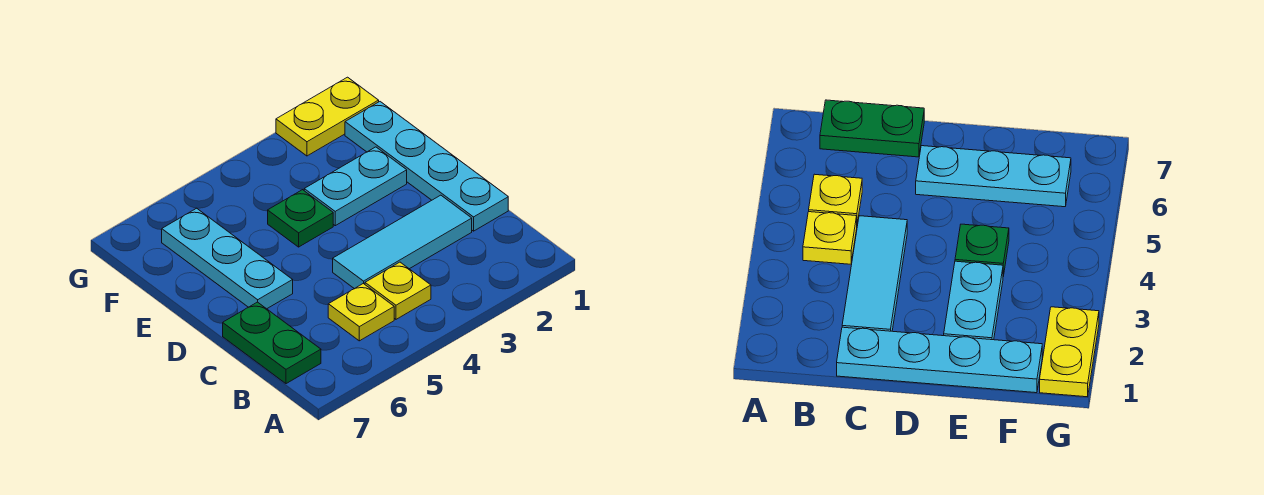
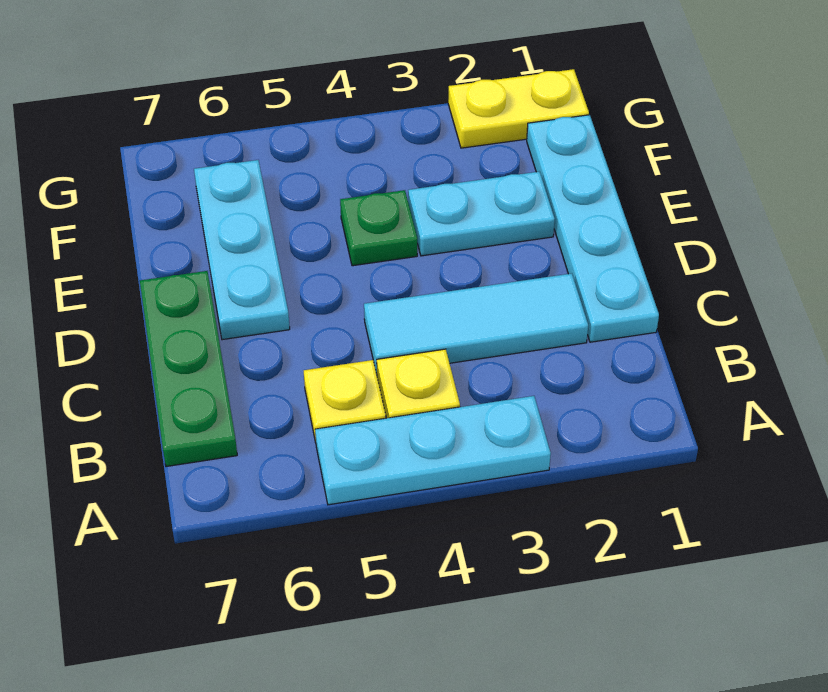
none -> cyan plate A3:A5 level 1
green plate B7:C7 level 1 -> green plate B7:D7 level 1

